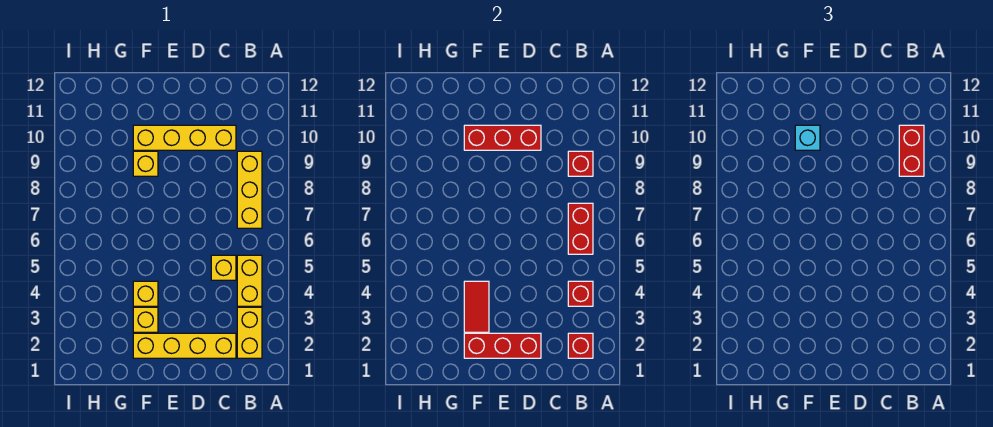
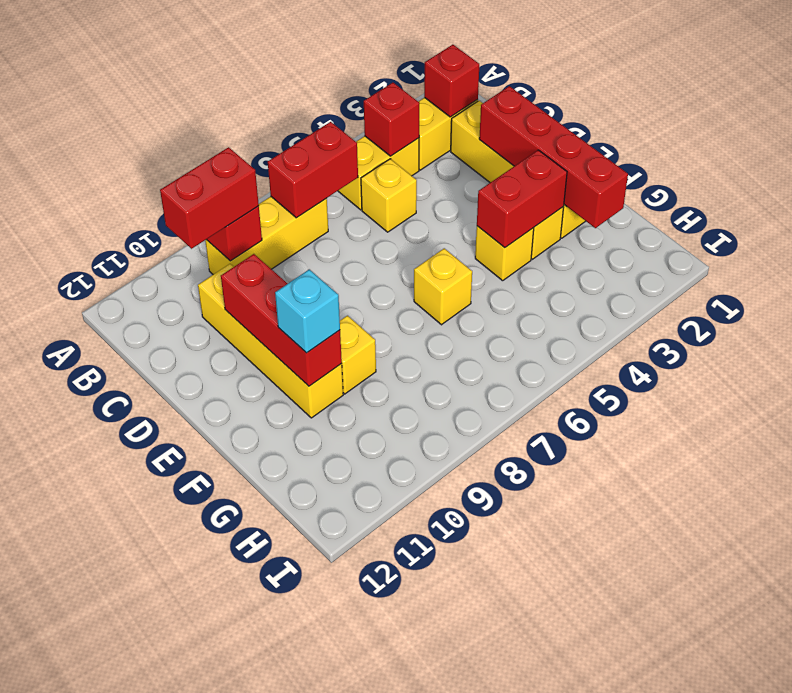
red brick D2:F2 level 2 -> red brick D2:G2 level 2
red tile F3:F4 level 2 -> red brick F3:F4 level 2
none -> yellow brick F6 level 1

